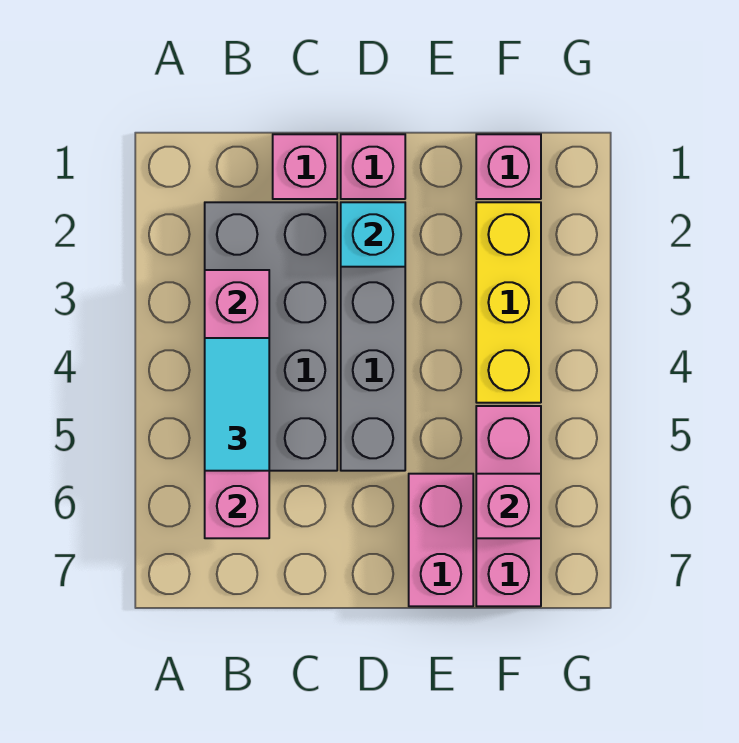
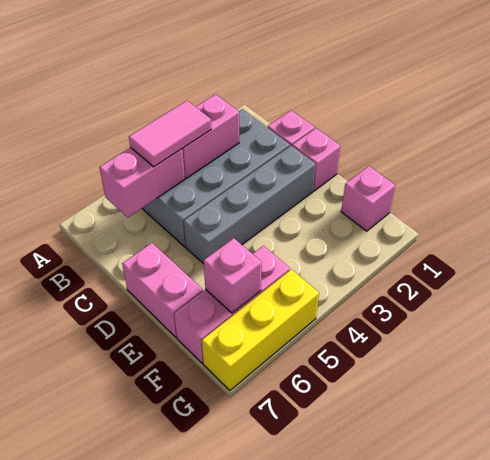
cyan tile B4:B5 level 3 -> pink tile B4:B5 level 3
cyan brick D2 level 2 -> none
pink brick E6:E7 level 1 -> pink brick D7:E7 level 1
yellow brick F2:F4 level 1 -> yellow brick G5:G7 level 1

